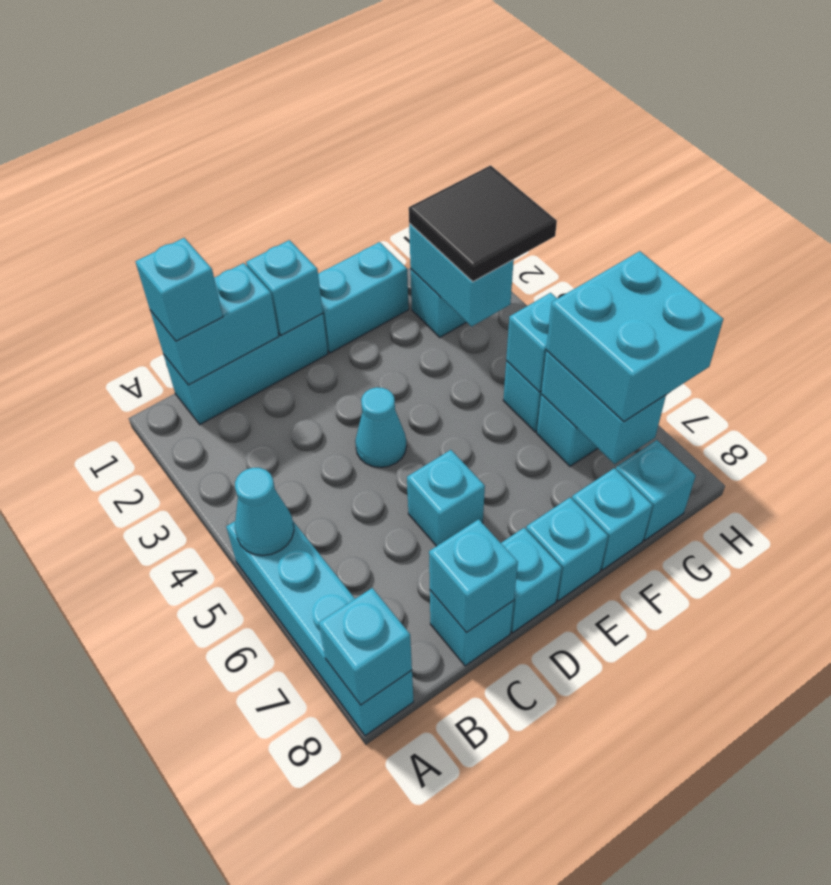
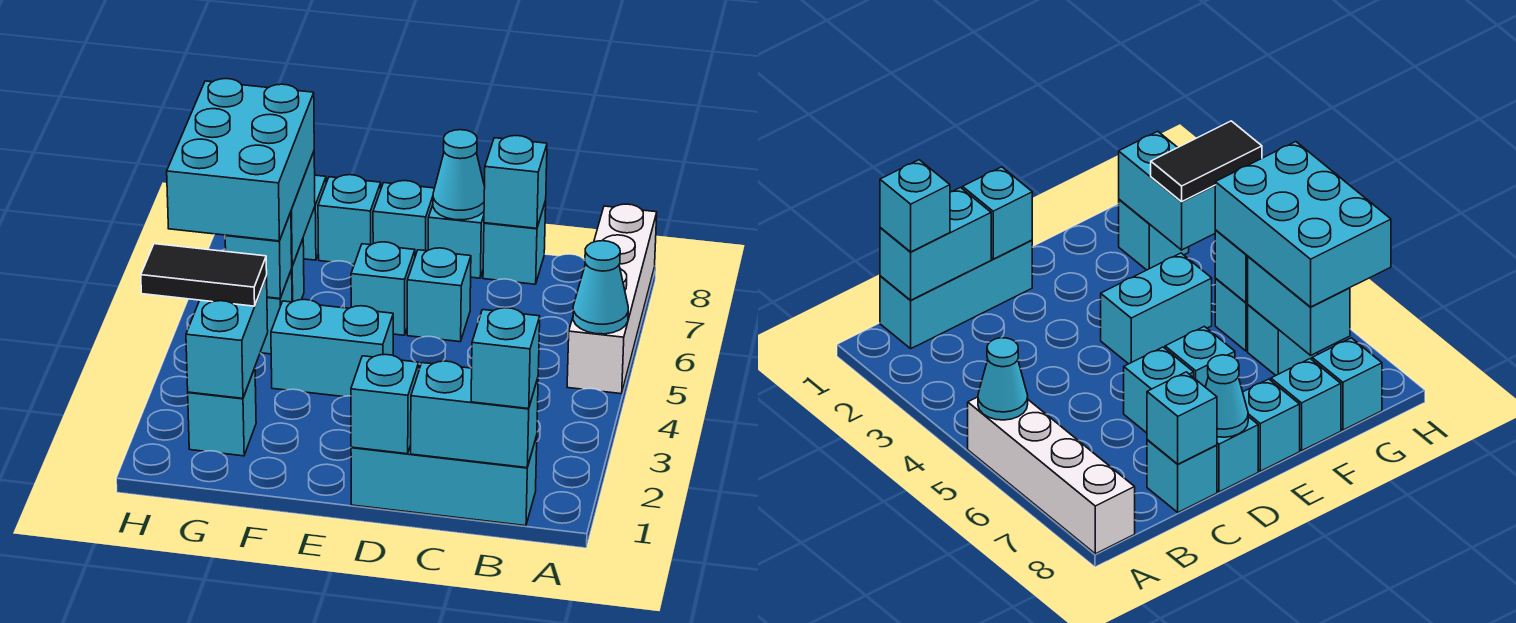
cyan brick A5:A8 level 1 -> white brick A5:A8 level 1
cyan brick A8 level 2 -> cyan brick E6 level 1
cyan cone D4 level 1 -> cyan cone D8 level 2
cyan brick E1:F1 level 1 -> cyan brick E4:F4 level 1
black tile G2:H3 level 3 -> black tile G3:H3 level 3
cyan brick G6:H7 level 3 -> cyan brick G5:H7 level 3

